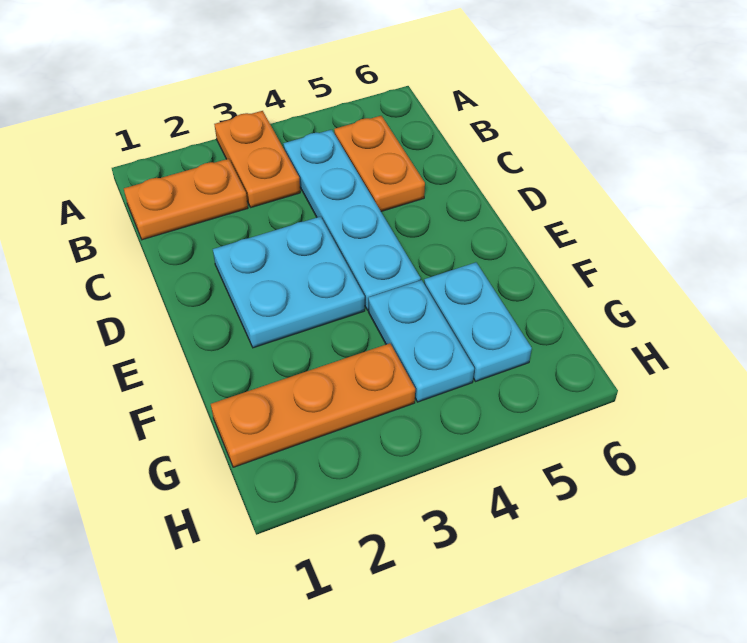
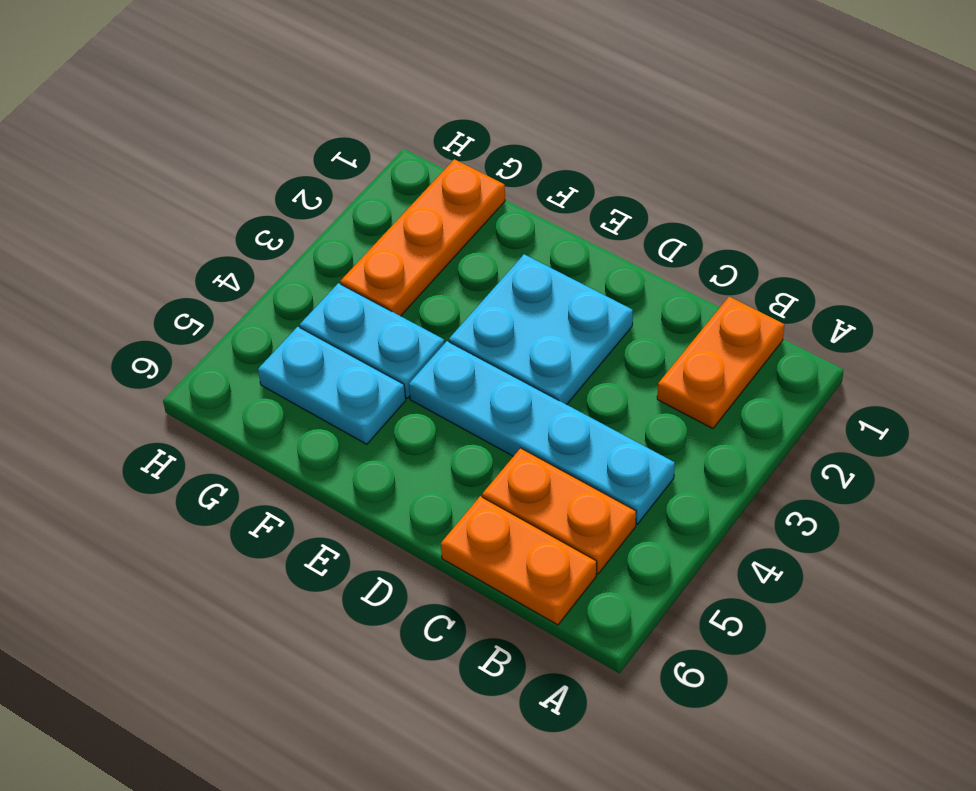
orange plate A3:B3 level 1 -> orange plate B6:C6 level 1

